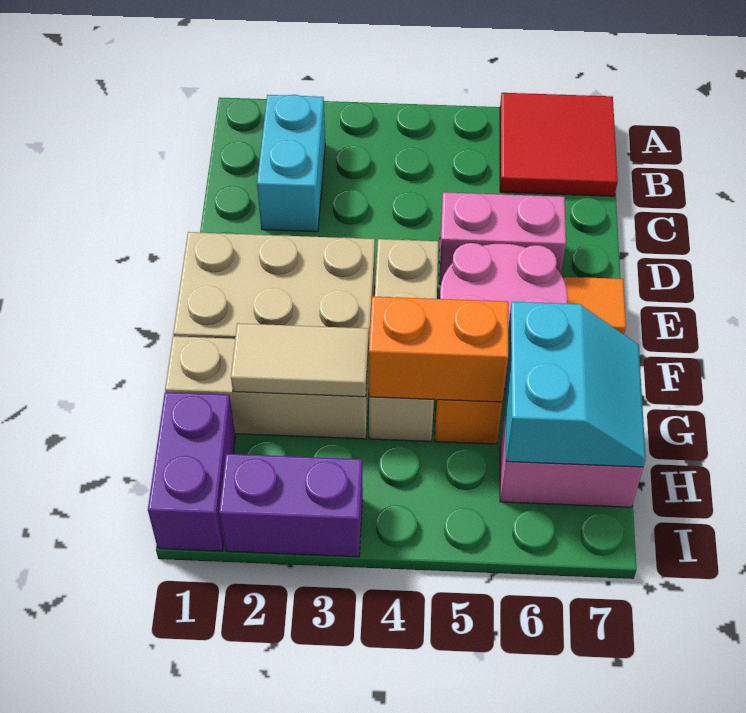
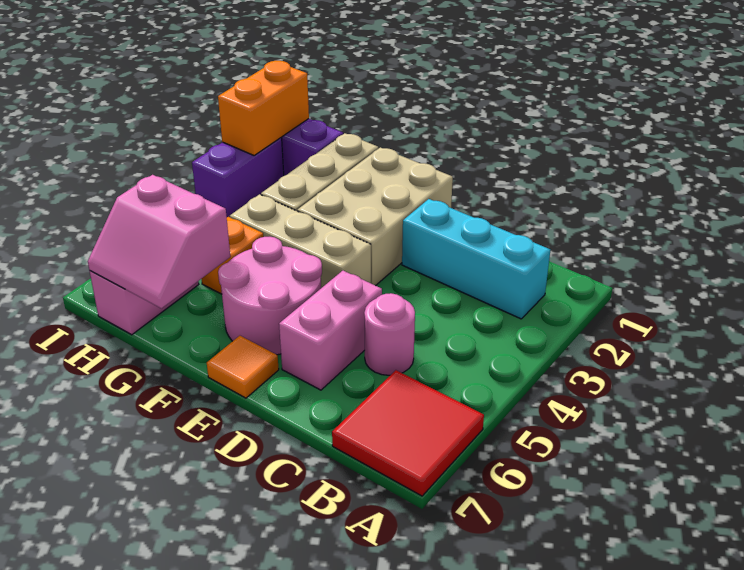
cyan brick B2:C2 level 1 -> cyan brick B2:D2 level 1
none -> pink round brick C5 level 1
tan tile G2:G3 level 2 -> none
orange brick G4:G5 level 2 -> orange brick I1:I2 level 2
cyan slope G6:H7 level 2 top 6 -> pink slope G6:H7 level 2 top 6

